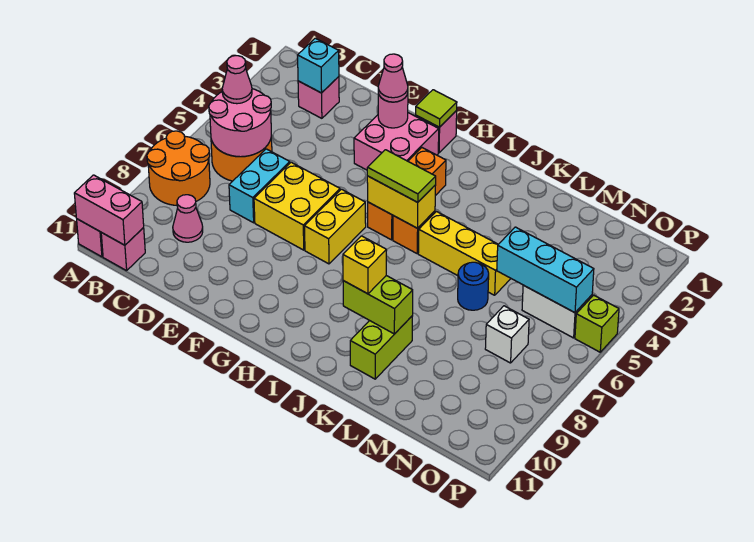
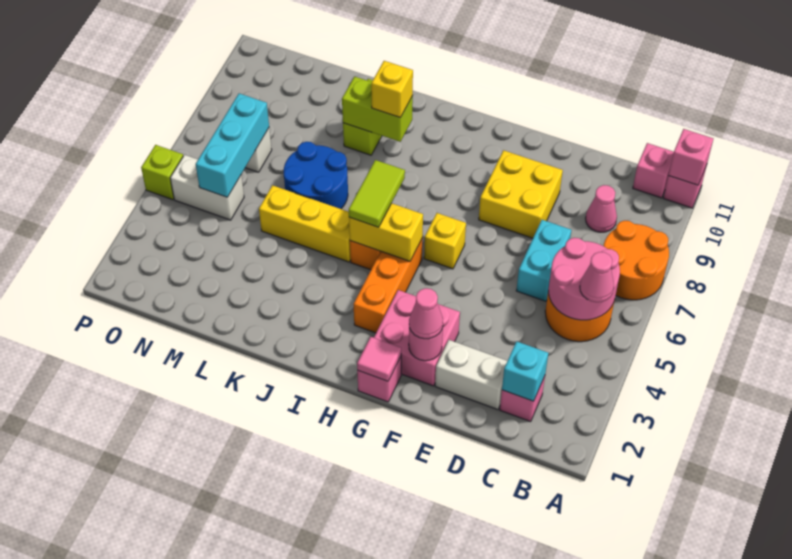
pink brick A11:B11 level 2 -> pink brick A11 level 2
none -> white brick D2:E2 level 1
yellow brick E6:F7 level 1 -> yellow brick E8:F9 level 1
lime tile G1 level 2 -> pink tile G1 level 2
yellow brick G6:G7 level 1 -> yellow brick G6 level 1
lime tile H5:I5 level 3 -> lime tile I5:I6 level 3
blue round brick L6 level 1 -> blue round brick K6:L7 level 1
cyan brick M5:O5 level 2 -> cyan brick N5:N7 level 2

